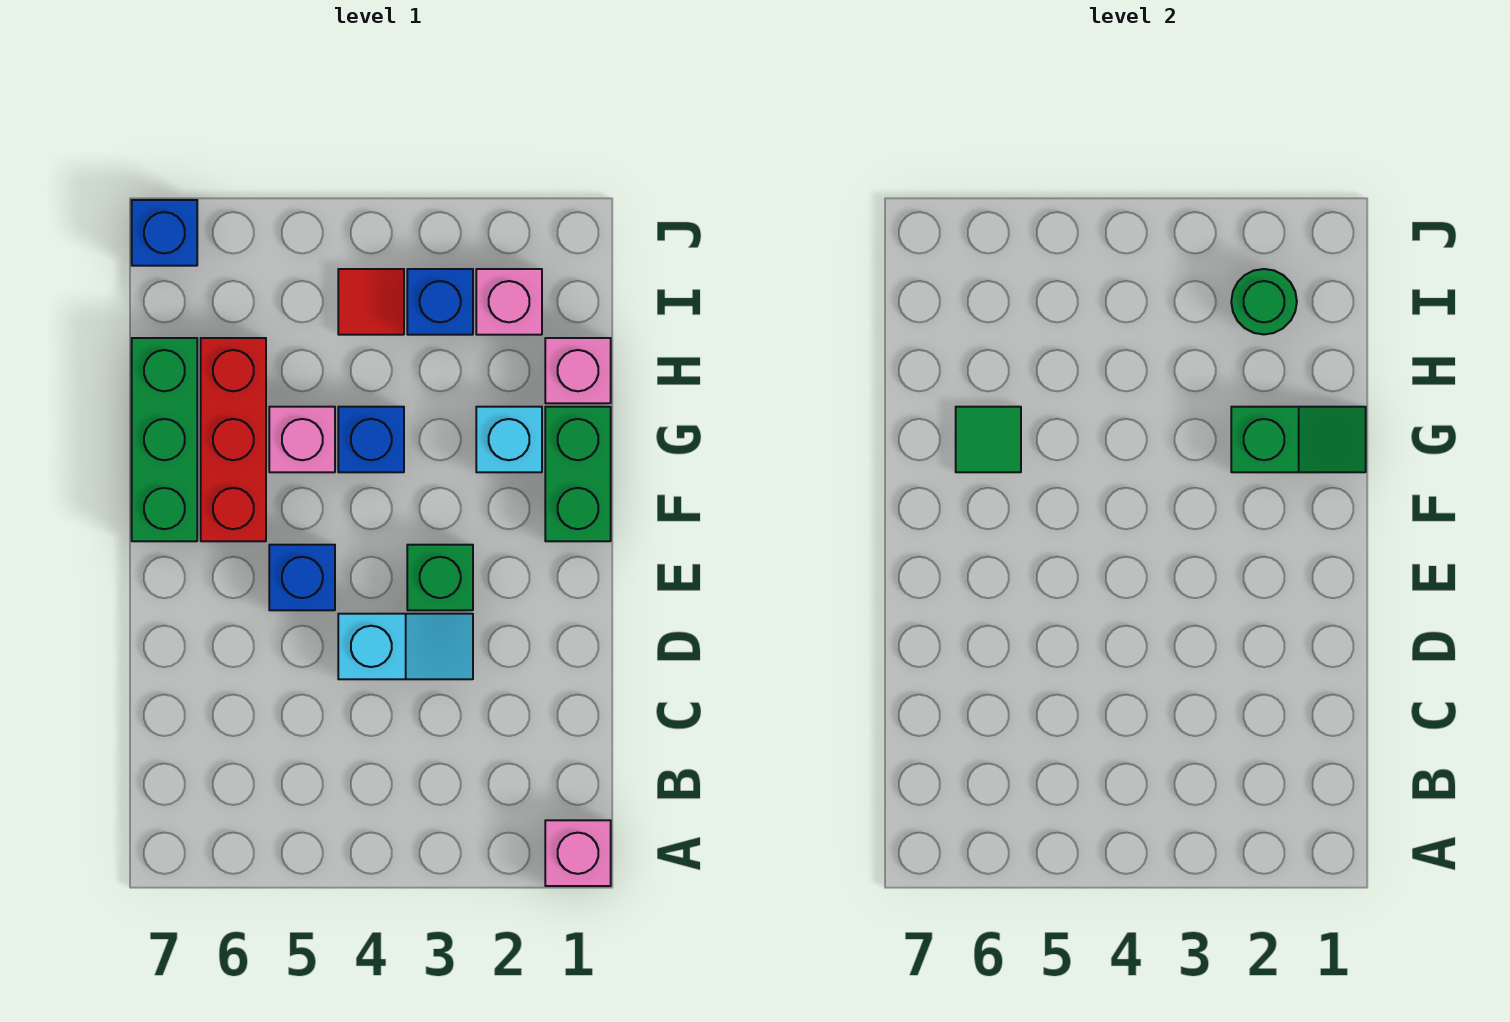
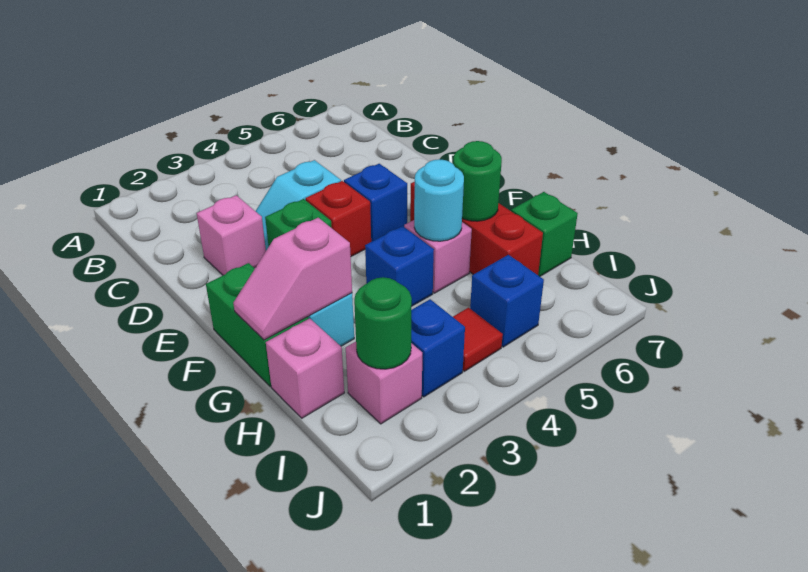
pink brick A1 level 1 -> pink brick D2 level 1
none -> red brick E4 level 1
green brick F7:H7 level 1 -> green brick H7 level 1
green slope G1:G2 level 2 top 2 -> pink slope G1:G2 level 2 top 2
none -> cyan round brick G5 level 2
green tile G6 level 2 -> green round brick G6 level 2
blue brick J7 level 1 -> blue brick I5 level 1

